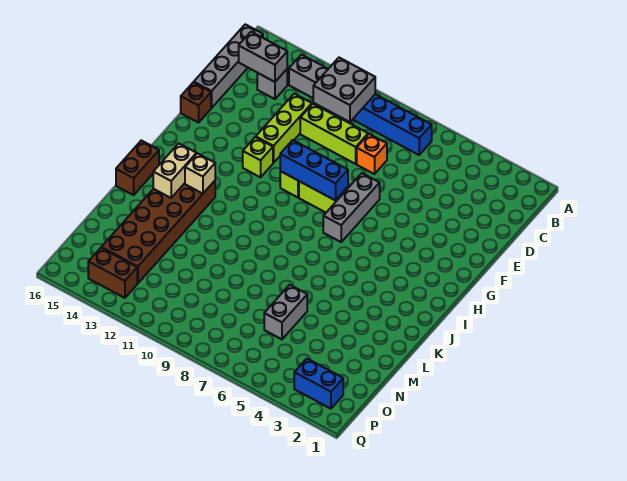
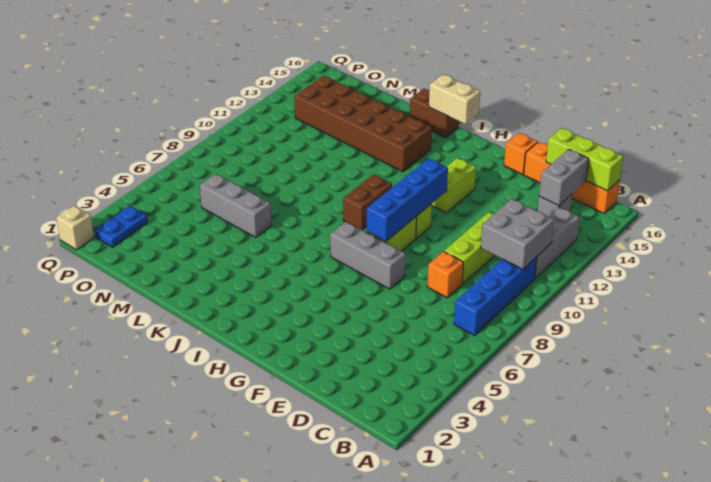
grey brick B16:E16 level 1 -> orange brick B16:E16 level 1
lime brick D12:F12 level 1 -> lime brick B16:D16 level 2
brown brick F16 level 1 -> orange brick F16 level 1
blue brick G8:G10 level 2 -> blue brick G8:G11 level 2
lime brick G12 level 1 -> lime brick G12:G13 level 1
tan brick J13 level 2 -> tan brick Q1 level 1
tan brick J14:K14 level 2 -> tan brick I16:J16 level 2
grey brick M6:N6 level 1 -> grey brick L6:N6 level 1
blue brick P2:P3 level 1 -> blue plate P2:P3 level 1
brown brick P13:P14 level 1 -> brown brick I9:I10 level 1

